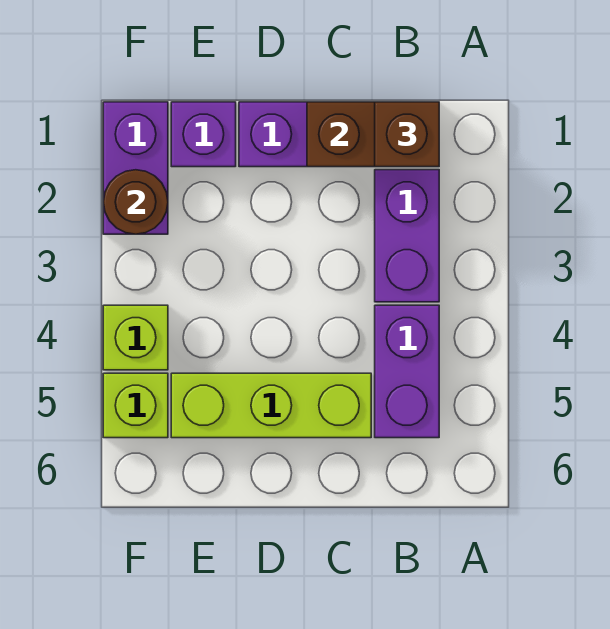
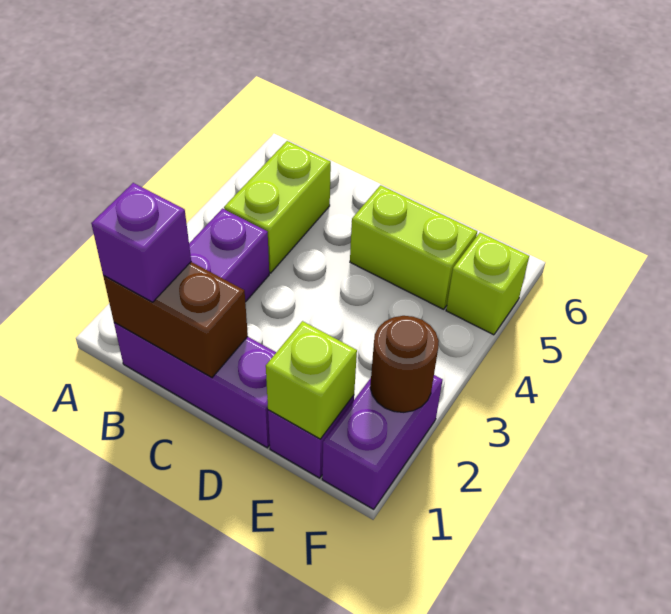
brown brick B1 level 3 -> purple brick B1 level 3
purple brick B4:B5 level 1 -> lime brick B4:B5 level 1
lime brick C5:E5 level 1 -> lime brick D5:E5 level 1
lime brick F4 level 1 -> lime brick E1 level 2

